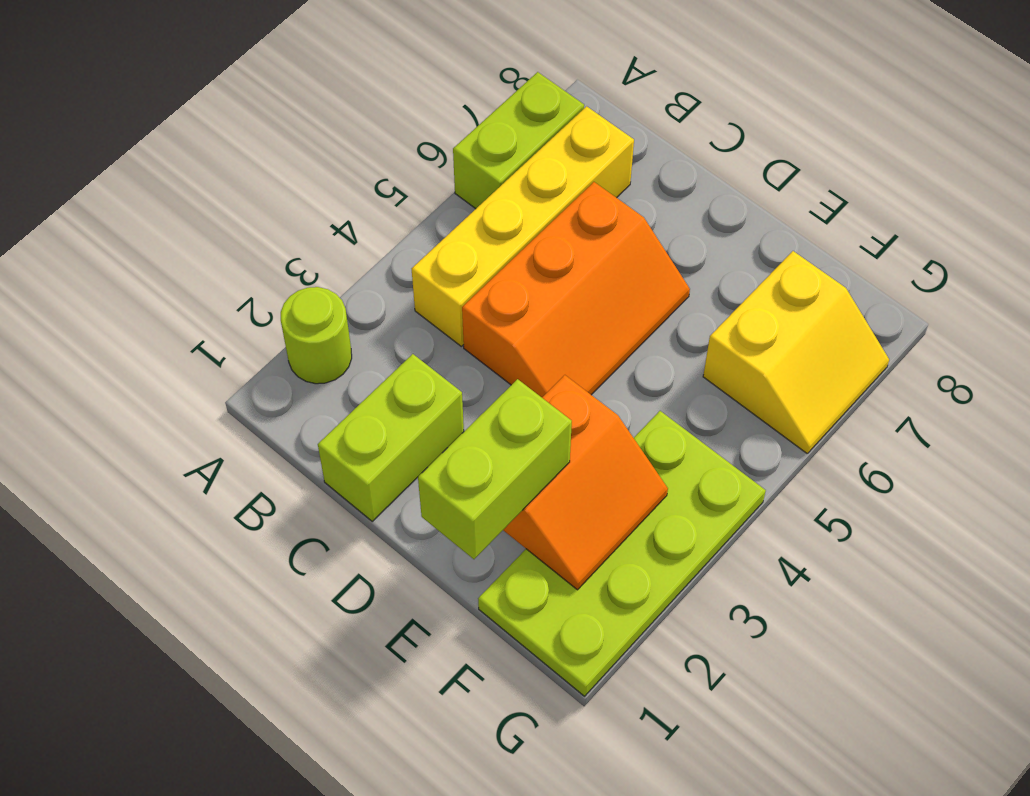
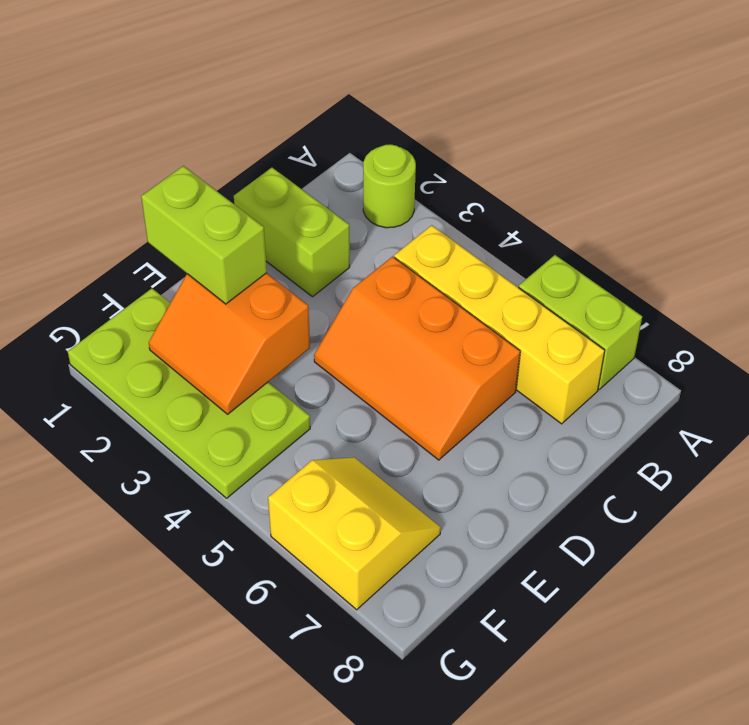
yellow slope F6:G7 level 1 top F -> yellow slope F6:G7 level 1 top G

